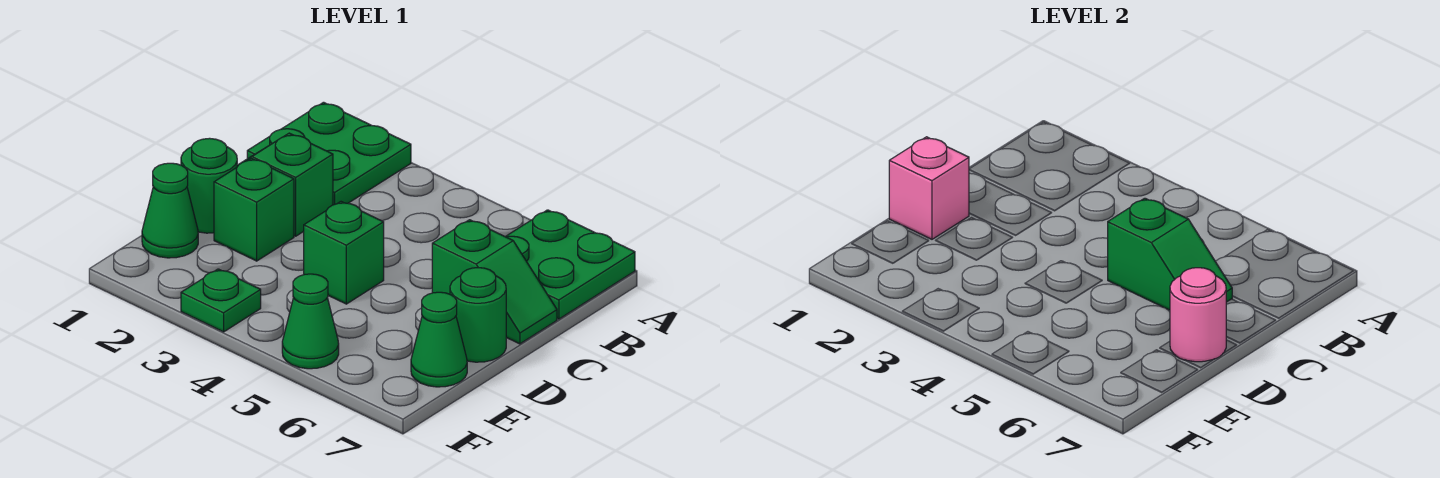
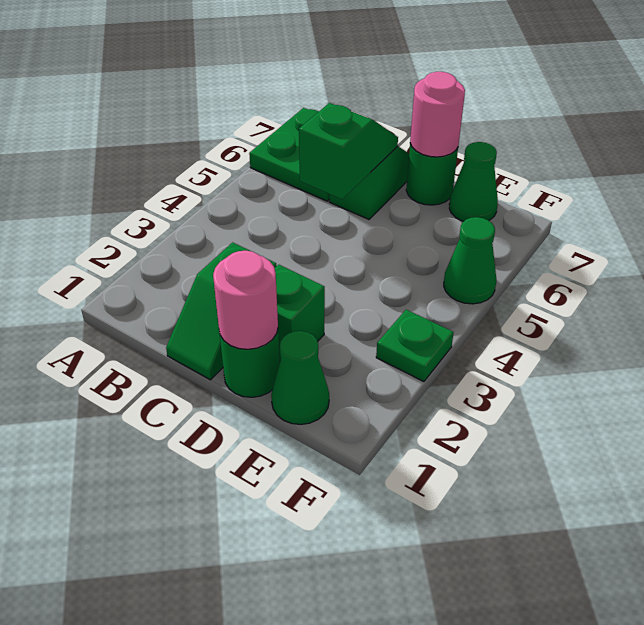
green plate A1:B2 level 1 -> none
pink brick D1 level 2 -> pink round brick D1 level 2
green brick D4 level 1 -> none

